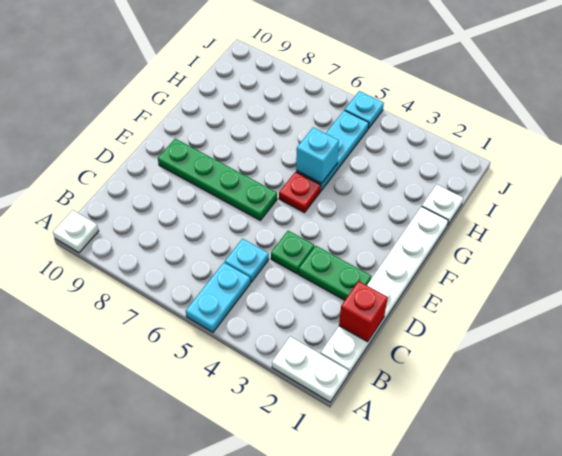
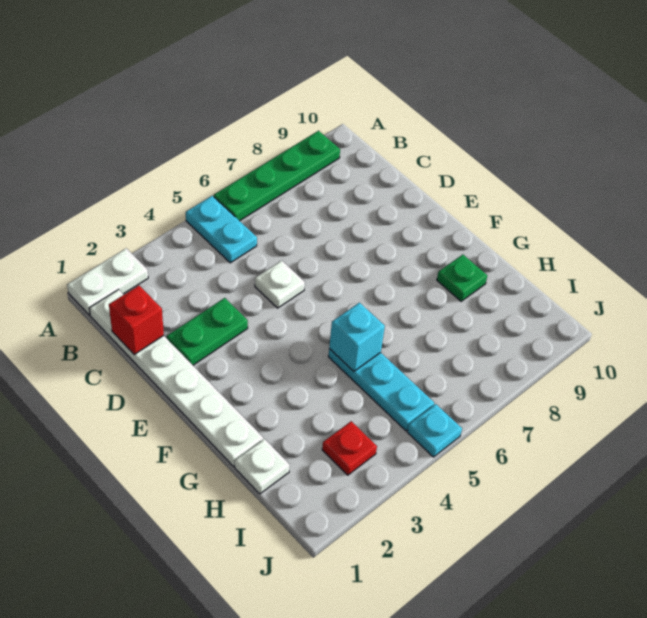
white plate A10 level 1 -> white plate D5 level 1
cyan plate C5 level 1 -> none
green plate D4 level 1 -> green plate G9 level 1
green plate E6:E9 level 1 -> green plate A6:A9 level 1
red plate F5 level 1 -> red plate I3 level 1

